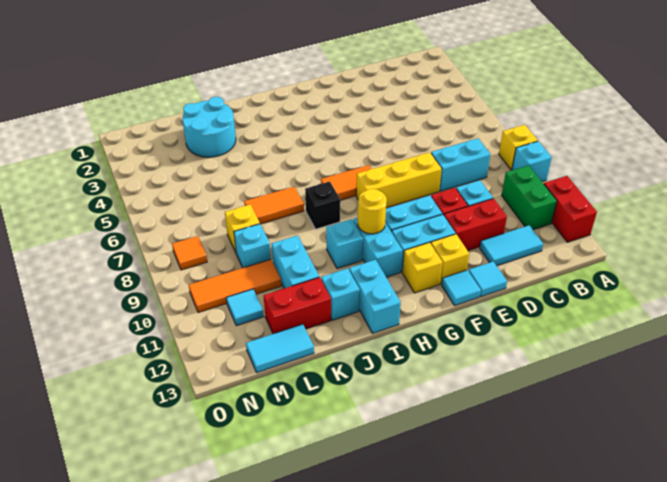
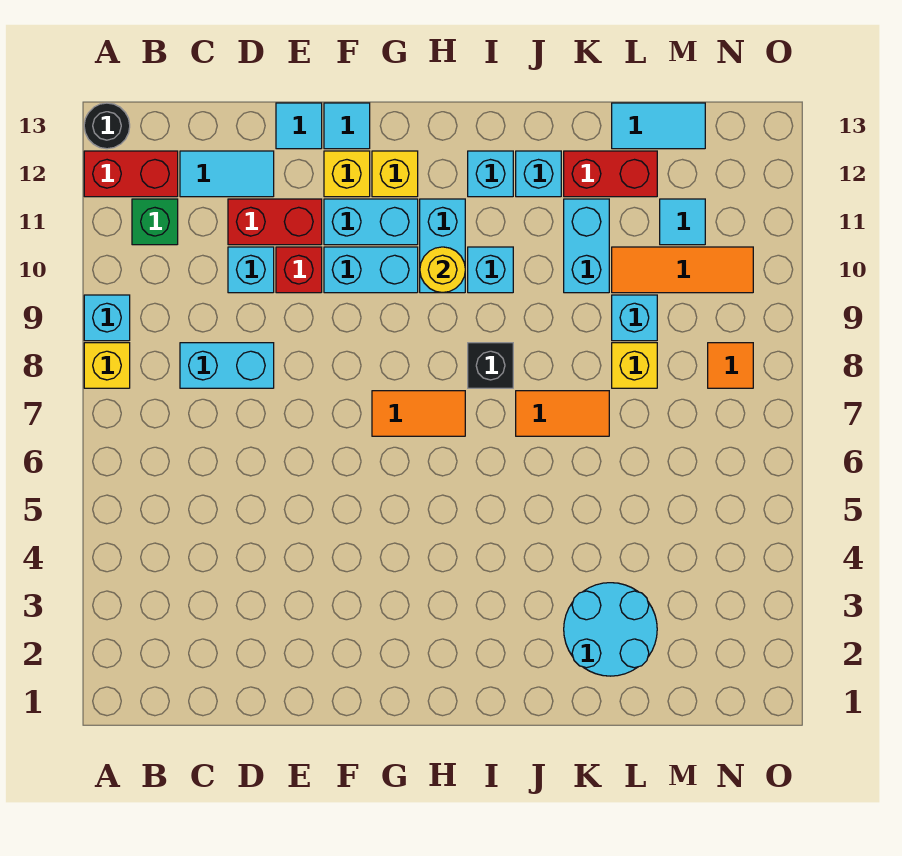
red brick A11:A12 level 1 -> red brick A12:B12 level 1
none -> black round brick A13 level 1
green brick B10:B11 level 1 -> green brick B11 level 1
yellow brick E8:G8 level 1 -> none
cyan brick I12:I13 level 1 -> cyan brick I12 level 1

